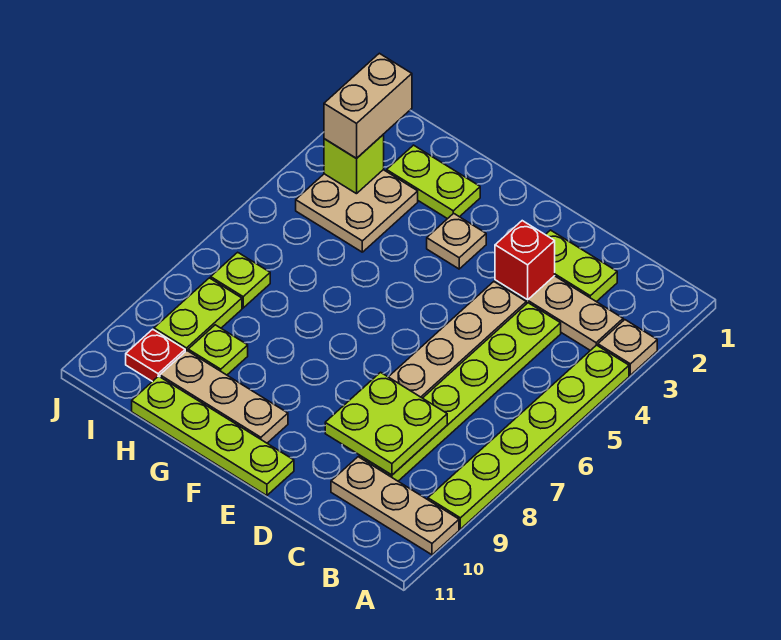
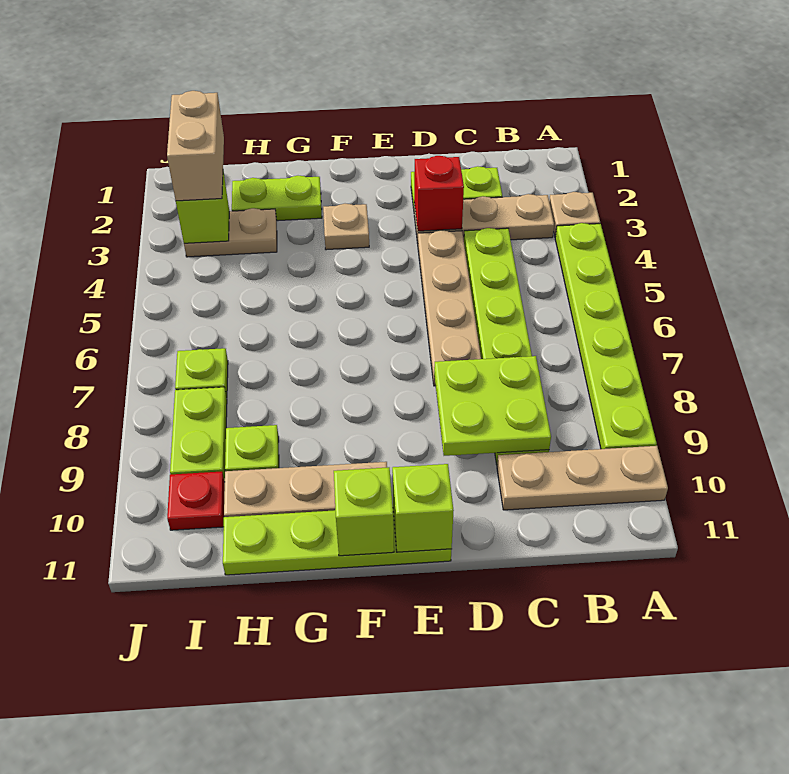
none -> lime brick E11 level 2
none -> lime brick F11 level 2
tan plate H3:I4 level 1 -> tan plate H3:I3 level 1

